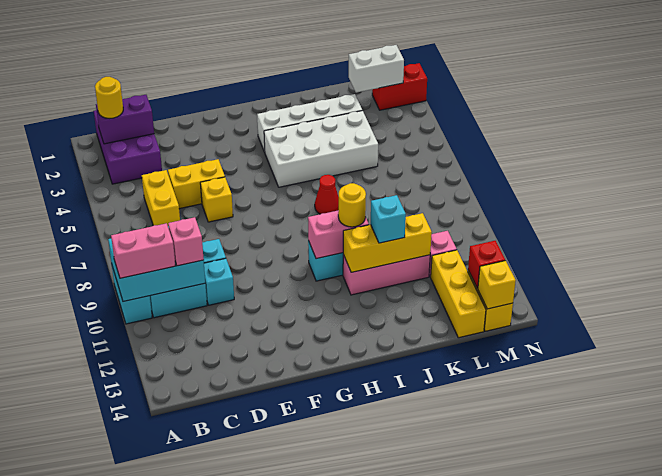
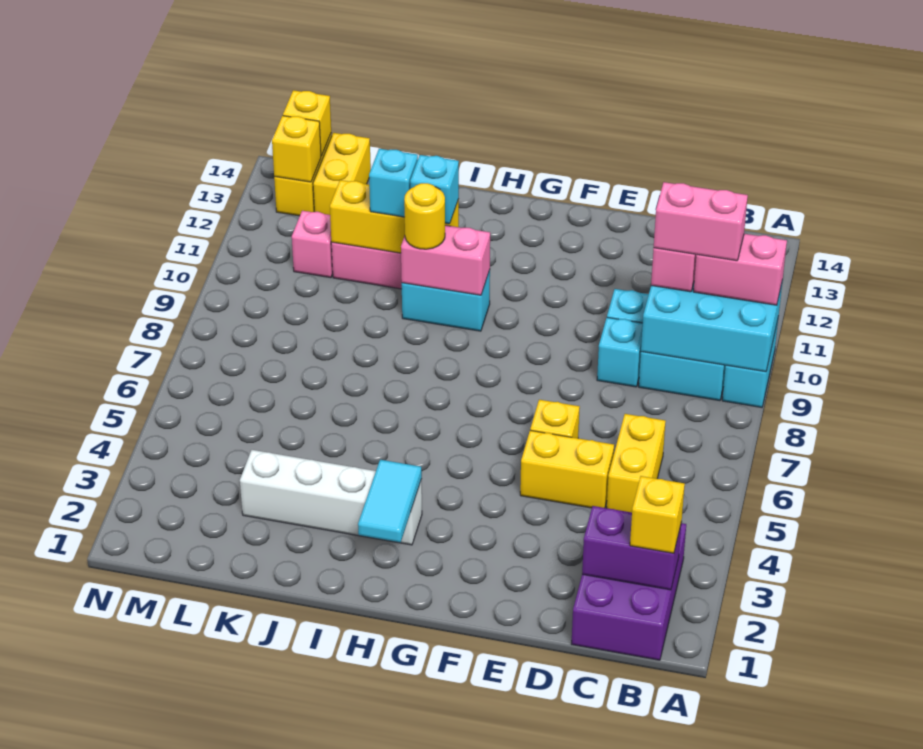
yellow round brick B2 level 3 -> yellow brick B2 level 3
none -> pink brick B10:C10 level 4
none -> cyan tile H2:H3 level 2
white brick H4:K5 level 1 -> none
red cone I7 level 1 -> none
none -> cyan brick I11 level 3
white brick L2:M2 level 2 -> none
yellow brick L12:L14 level 1 -> yellow brick L13:L14 level 1
red brick M2:N2 level 1 -> none
red brick M13 level 2 -> yellow brick M13 level 2

